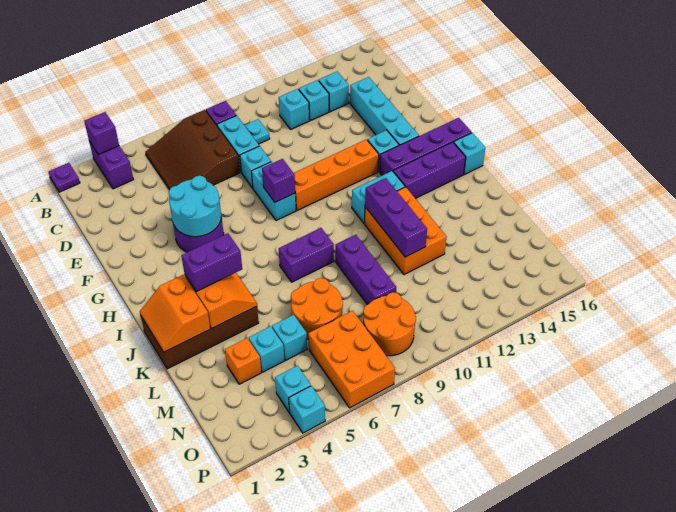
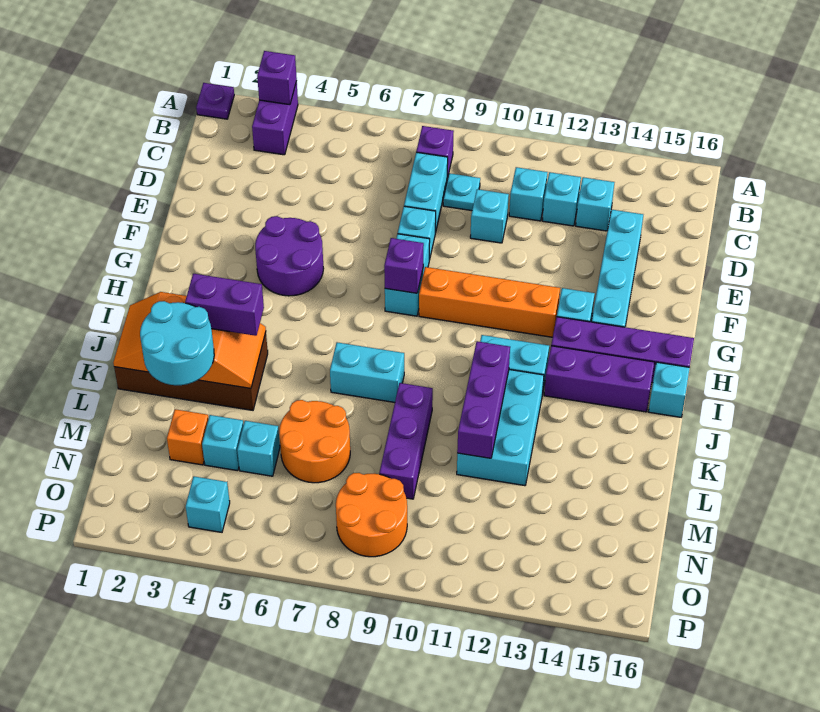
brown slope B5:D7 level 1 top 7 -> none
cyan round brick F4:G5 level 2 -> cyan round brick K2:L3 level 3
purple brick J7:J8 level 1 -> cyan brick J7:J8 level 1
orange brick J11:L12 level 1 -> cyan brick J11:L12 level 1
orange brick N6:P7 level 1 -> none
cyan brick P4 level 1 -> cyan brick D10 level 1

